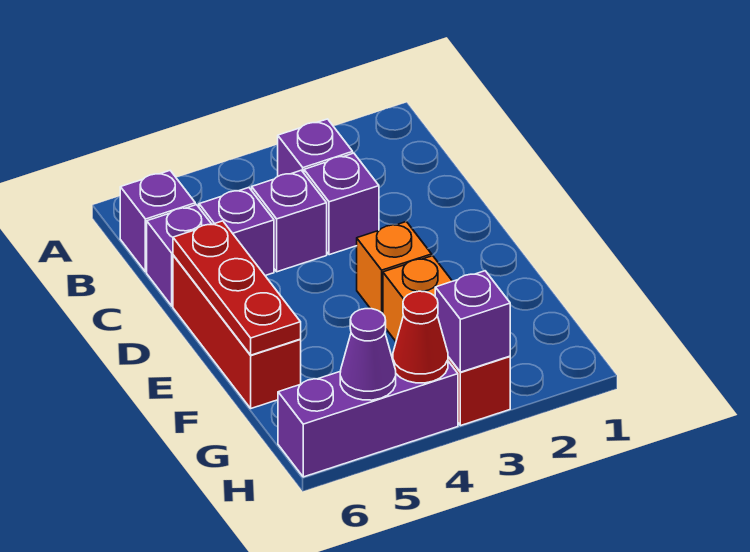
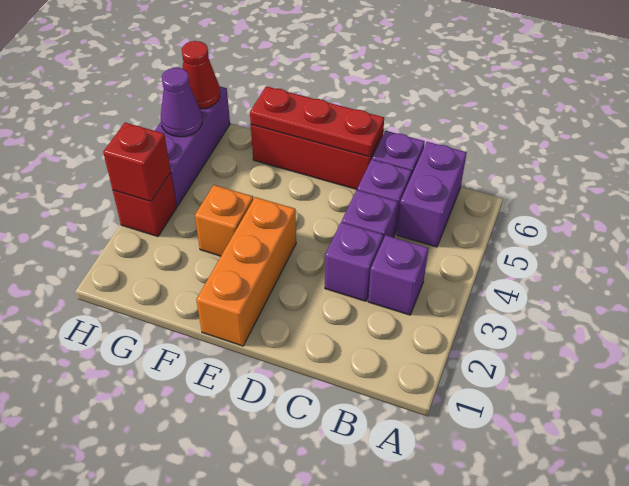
purple brick B6 level 1 -> purple brick B5:B6 level 1
orange brick E3 level 1 -> orange brick E1:E3 level 1
purple brick H3 level 2 -> red brick H3 level 2
red cone H4 level 2 -> red cone H6 level 2

